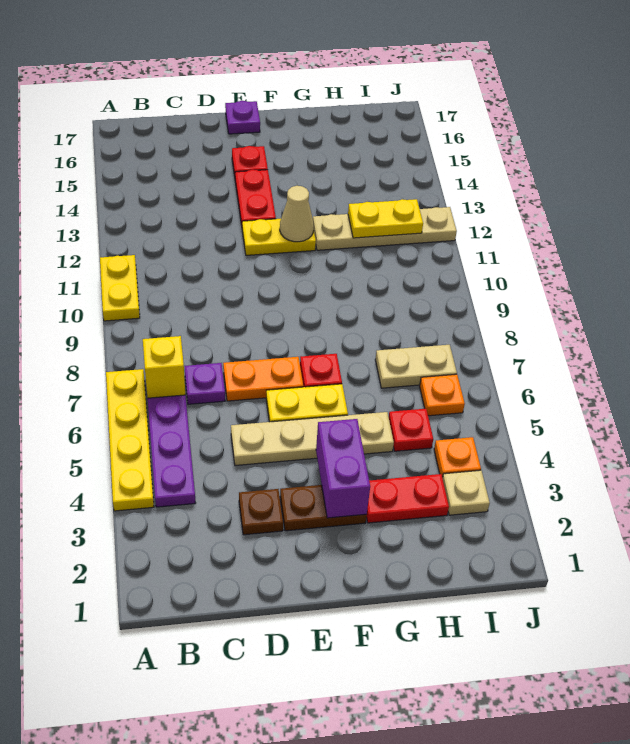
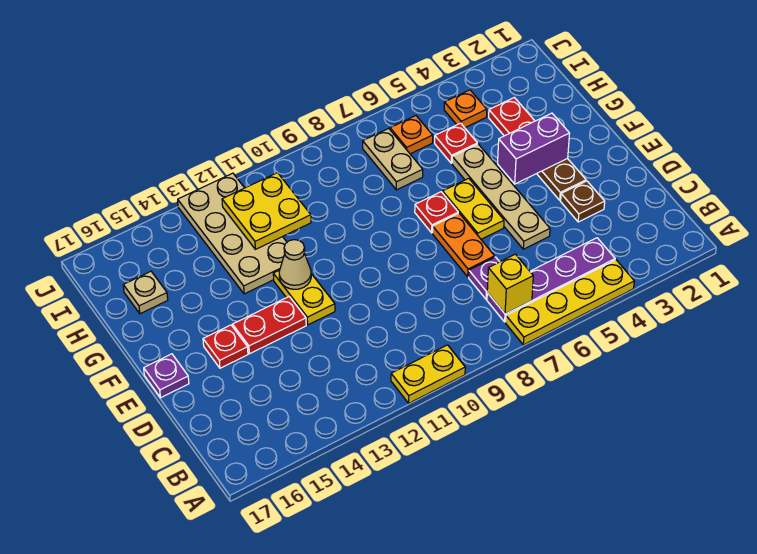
tan plate G12:J12 level 1 -> tan plate G12:J13 level 1
yellow plate H12:I12 level 2 -> yellow plate H11:I12 level 2
tan plate I3 level 1 -> tan plate H16 level 1

